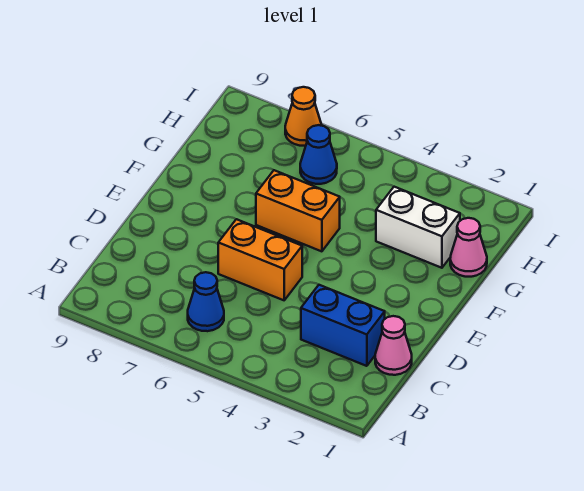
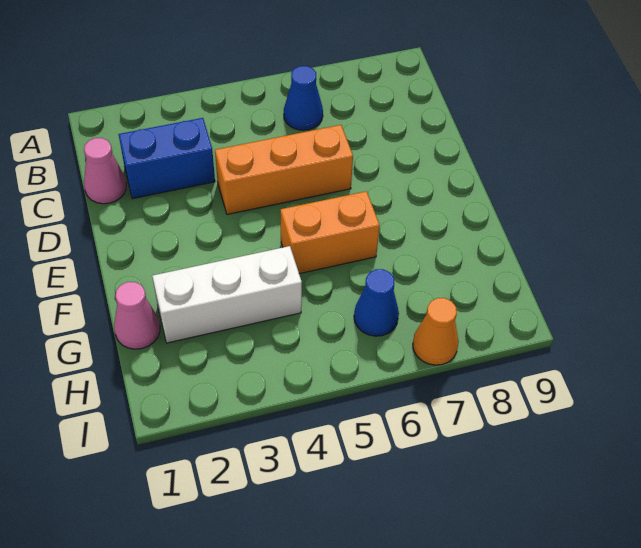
orange brick D5:D6 level 1 -> orange brick D4:D6 level 1
white brick G2:G3 level 1 -> white brick G2:G4 level 1

